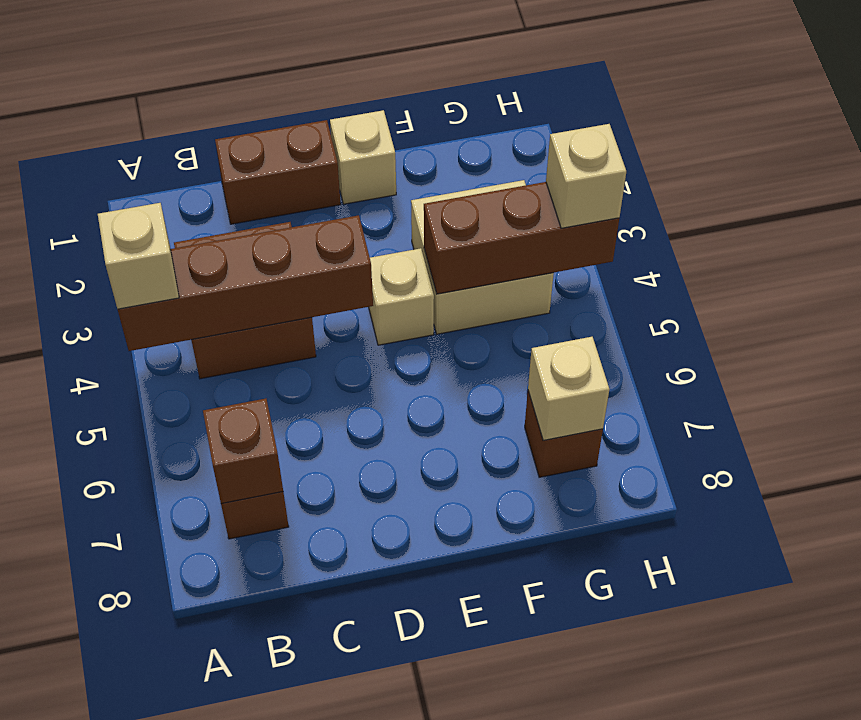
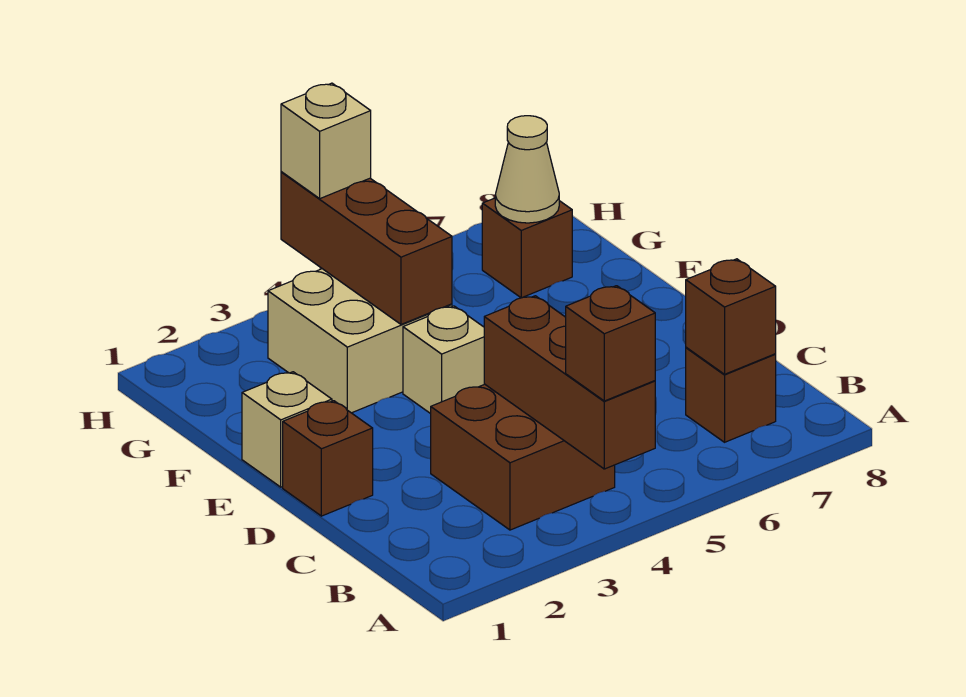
brown brick A4:D4 level 2 -> brown brick A4:C4 level 2
tan brick A4 level 3 -> brown brick A4 level 3
brown brick C1:D1 level 1 -> brown brick D1 level 1
tan brick G7 level 2 -> tan cone G7 level 2

